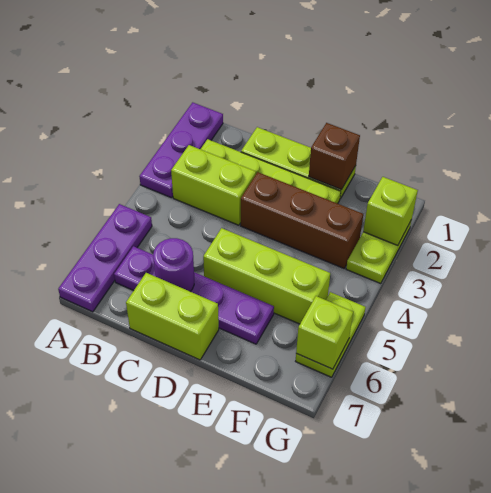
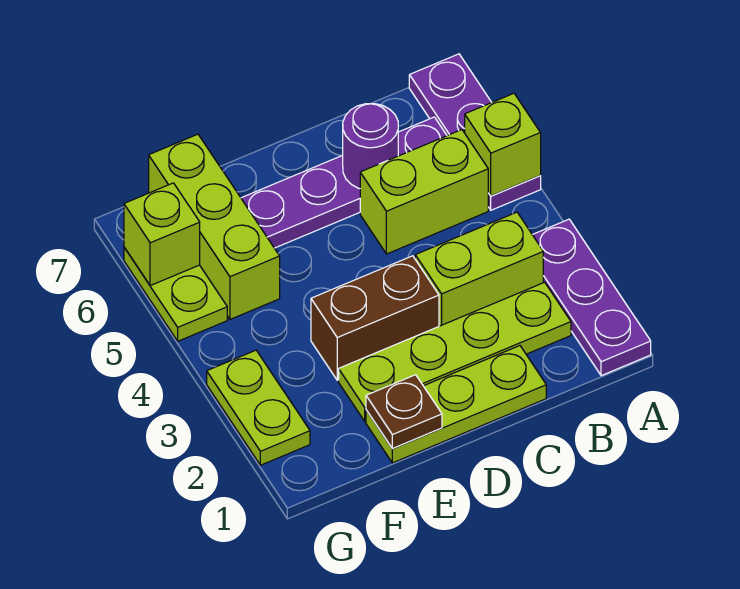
lime brick C7:D7 level 1 -> lime brick B5:C5 level 1
brown brick D3:F3 level 1 -> brown brick D3:E3 level 1
lime brick D5:F5 level 1 -> lime brick F5:F7 level 1
brown brick E1 level 2 -> brown plate E1 level 2
lime brick G2 level 2 -> lime brick A5 level 2

